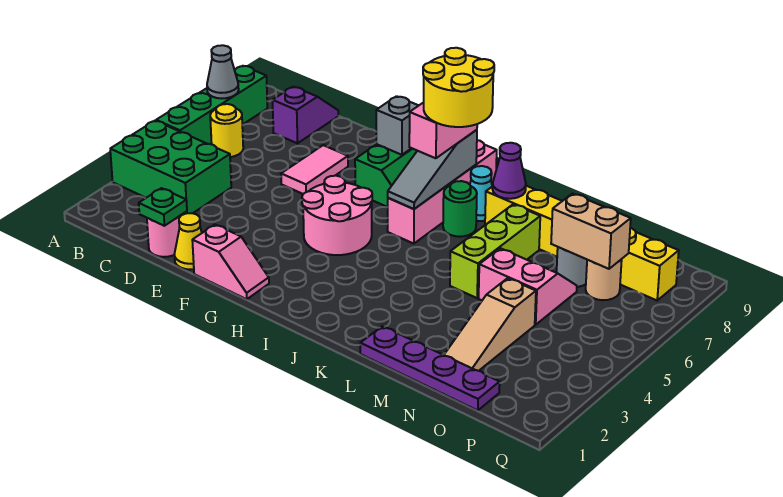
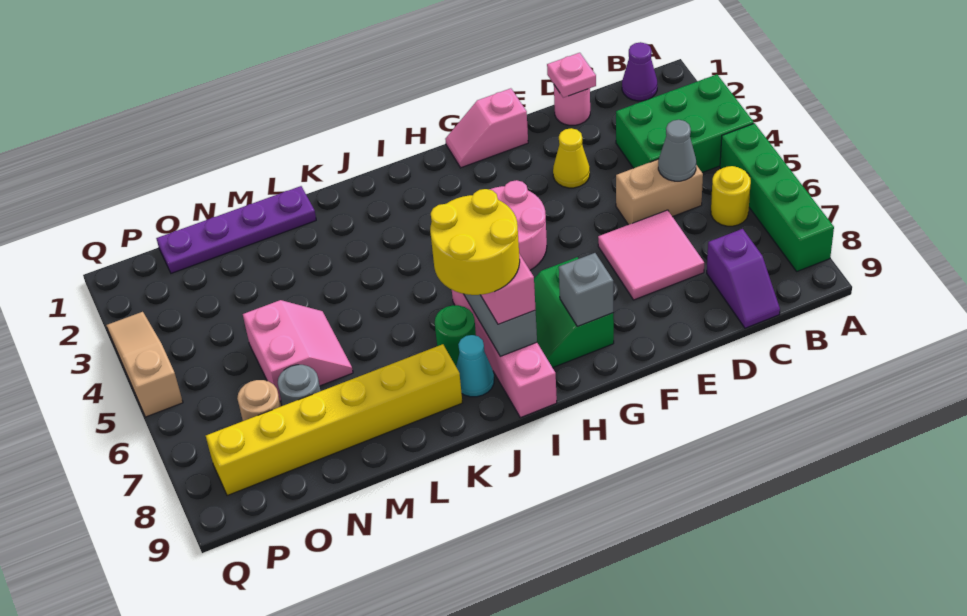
grey cone A7 level 2 -> grey cone C5 level 2
green plate D1 level 2 -> pink plate D1 level 2
yellow cone E1 level 1 -> yellow cone E3 level 1
pink tile E6:E7 level 1 -> pink tile D6:E7 level 1
purple cone K8 level 2 -> purple cone B1 level 1
lime brick L5:L7 level 1 -> none
pink slope M5:N6 level 1 top 5 -> pink slope M5:N6 level 1 top N
tan slope N2:N4 level 1 top 4 -> tan slope Q3:Q5 level 1 top 5
tan brick N7:O7 level 2 -> tan brick C5:D5 level 1

